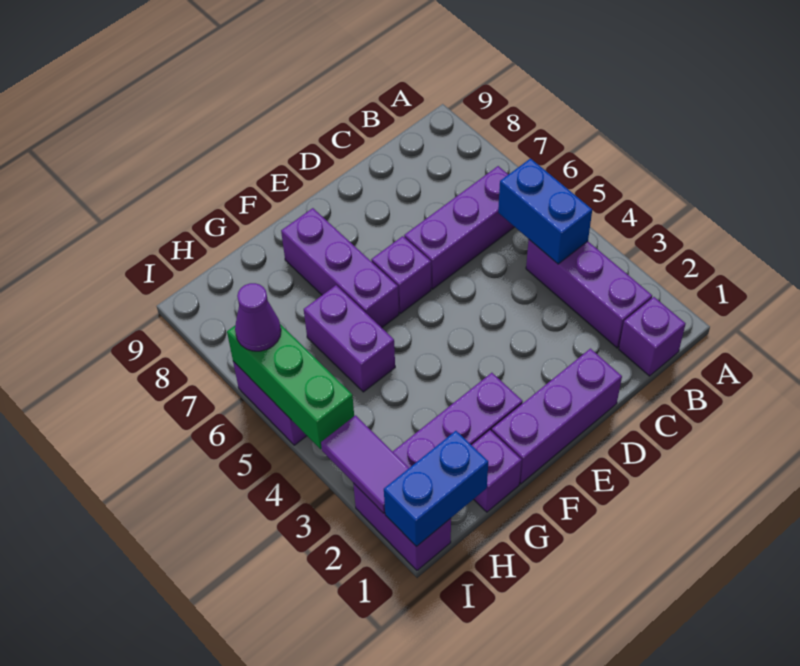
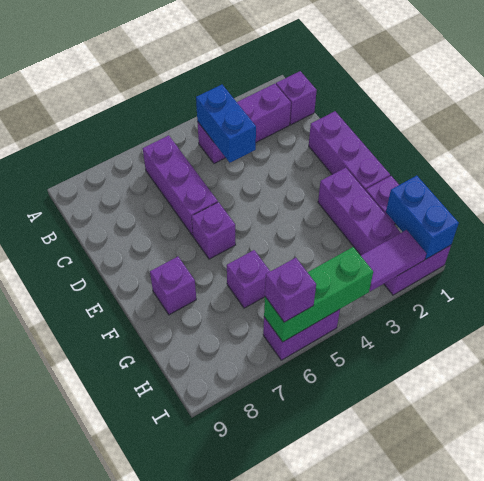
blue brick B4:B5 level 2 -> blue brick B4:C4 level 2
purple brick F6:F8 level 1 -> purple brick F8 level 1
purple brick G5:G6 level 1 -> purple brick G6 level 1
purple cone I6 level 3 -> purple brick I6 level 3

